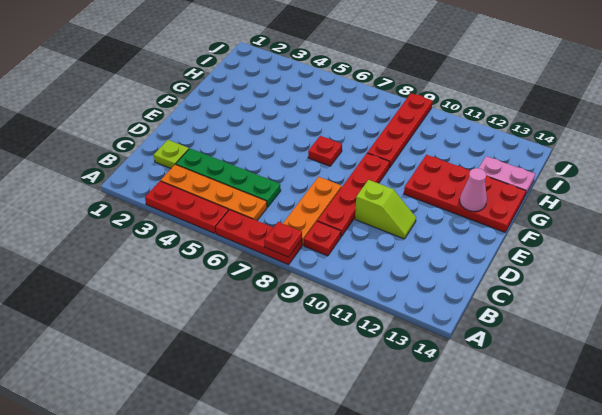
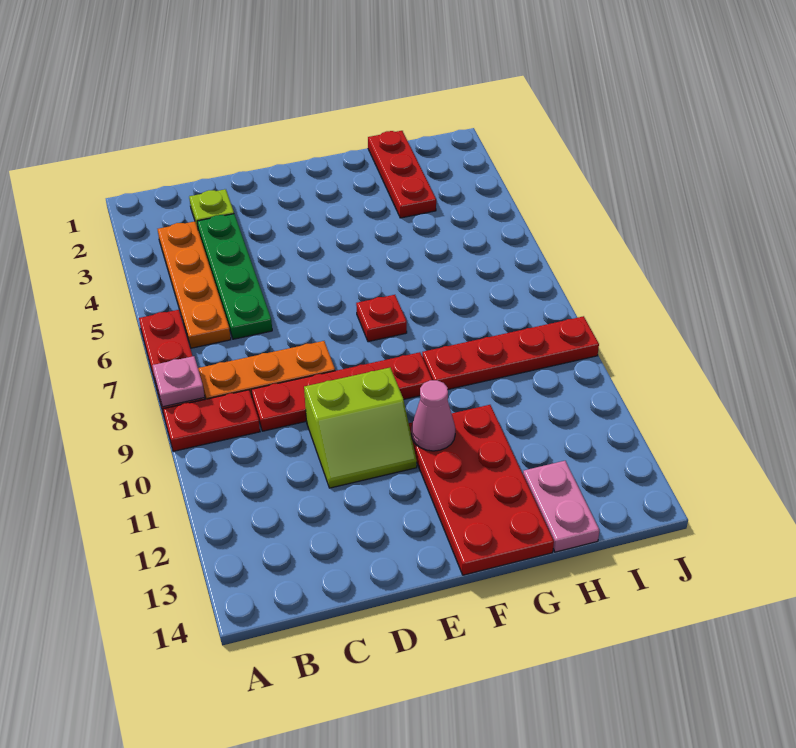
red plate A3:A5 level 1 -> red plate H1:H3 level 1
red plate A8 level 2 -> pink plate A8 level 2
red plate B9 level 1 -> red plate A9:B9 level 1
lime slope D10:D11 level 1 top 10 -> lime slope D10:E11 level 1 top 10
pink cone F13 level 2 -> pink cone F11 level 2

